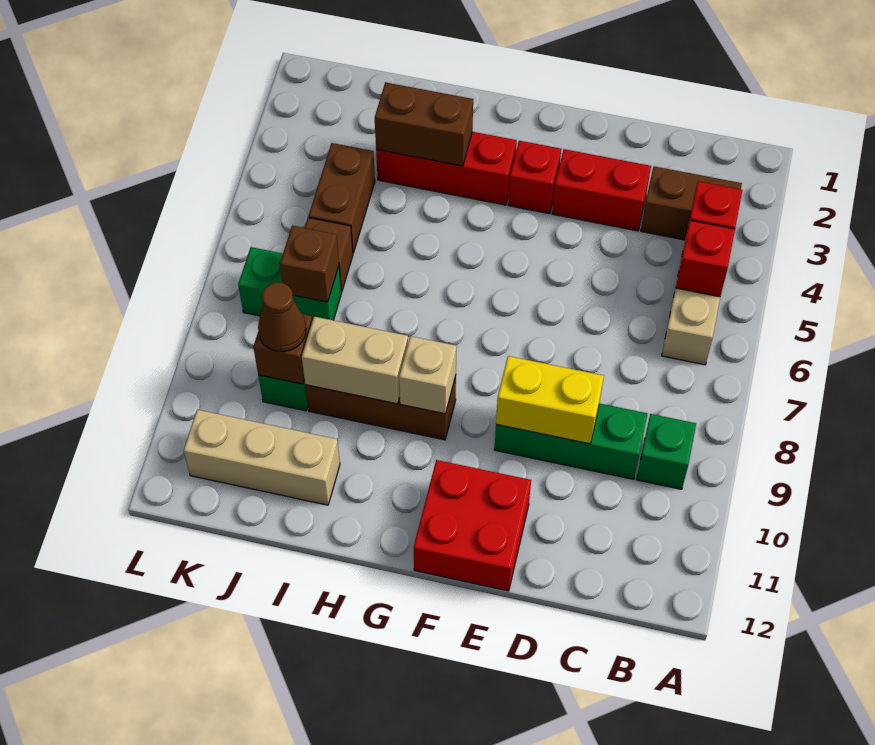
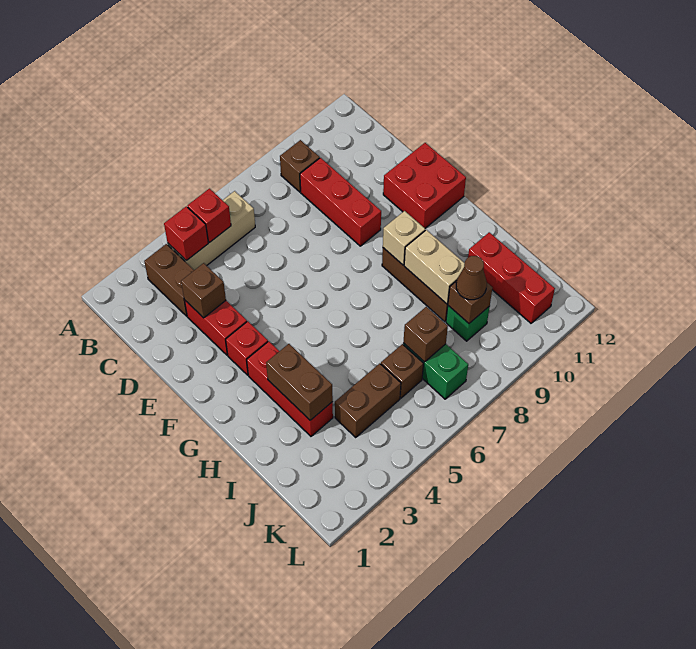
green brick B9 level 1 -> brown brick B9 level 1
green brick C9:E9 level 1 -> red brick C9:E9 level 1
none -> brown brick D3 level 2
yellow brick D9:E9 level 2 -> none
tan brick I11:K11 level 1 -> red brick I11:K11 level 1

